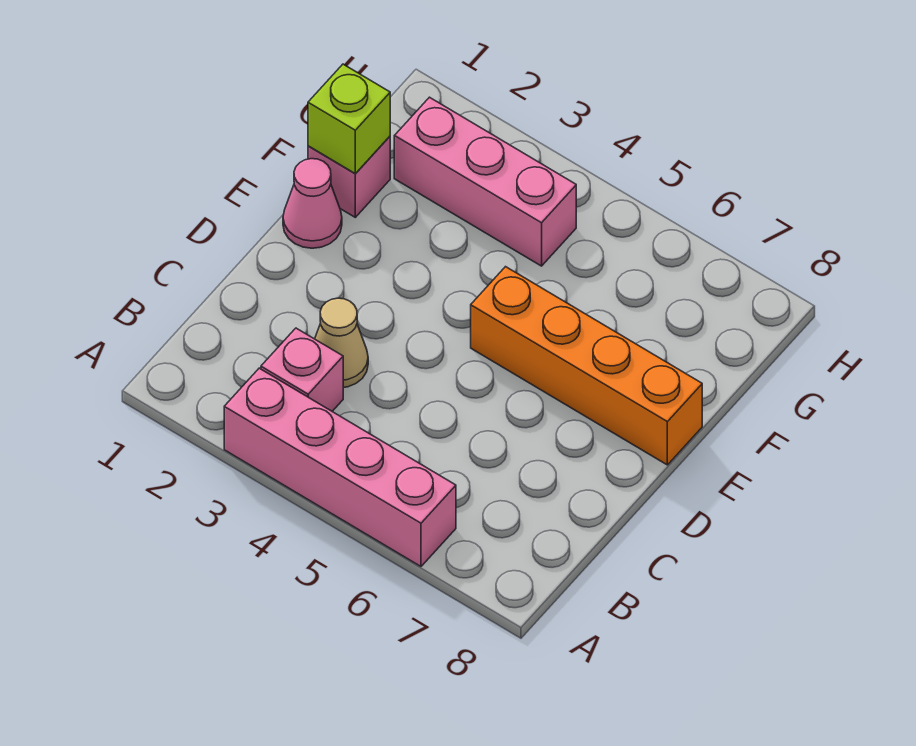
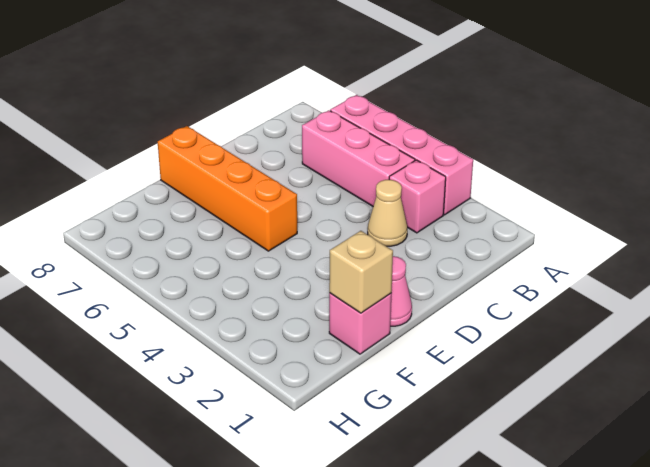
lime brick F1 level 2 -> tan brick F1 level 2
pink brick G2:G4 level 1 -> pink brick B4:B6 level 1

